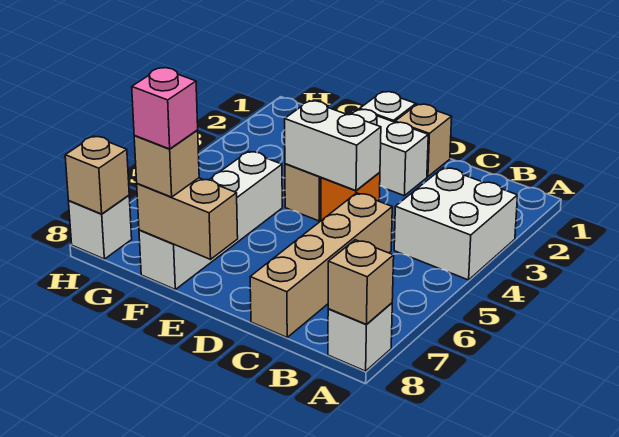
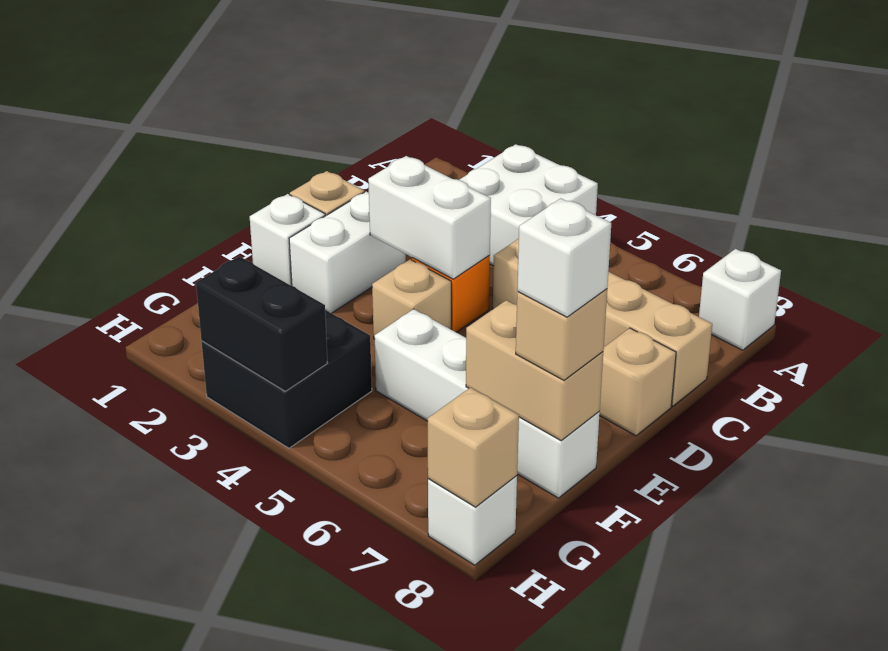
tan brick A8 level 2 -> tan brick D8 level 1
white brick D4:E4 level 2 -> white brick D3:D4 level 2
tan brick E8:F8 level 2 -> tan brick F7:F8 level 2
pink brick F8 level 4 -> white brick F8 level 4
none -> black brick G3:H4 level 1
none -> black brick H3:H4 level 2

